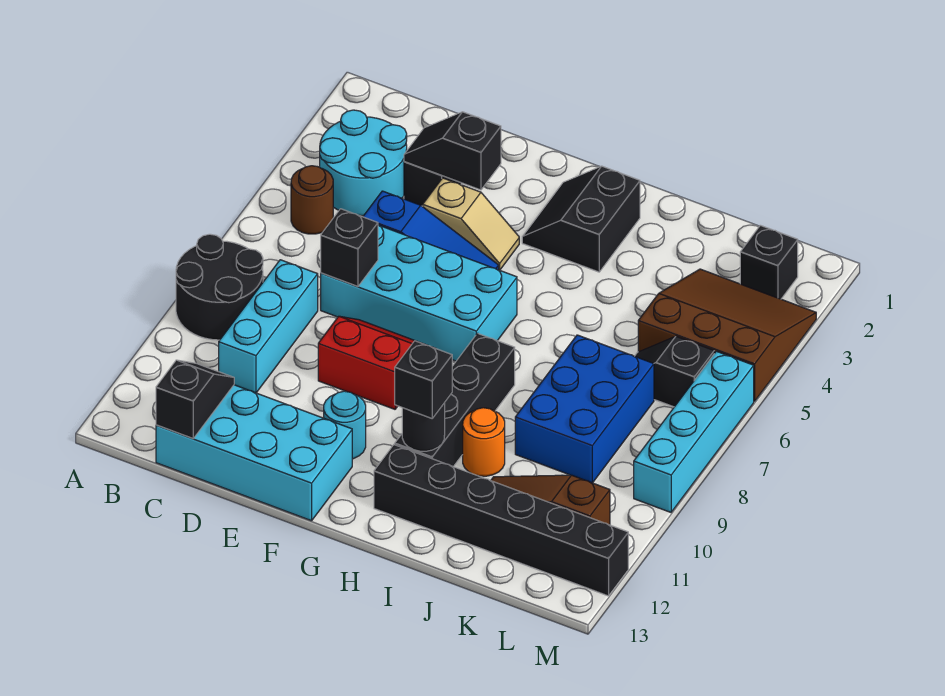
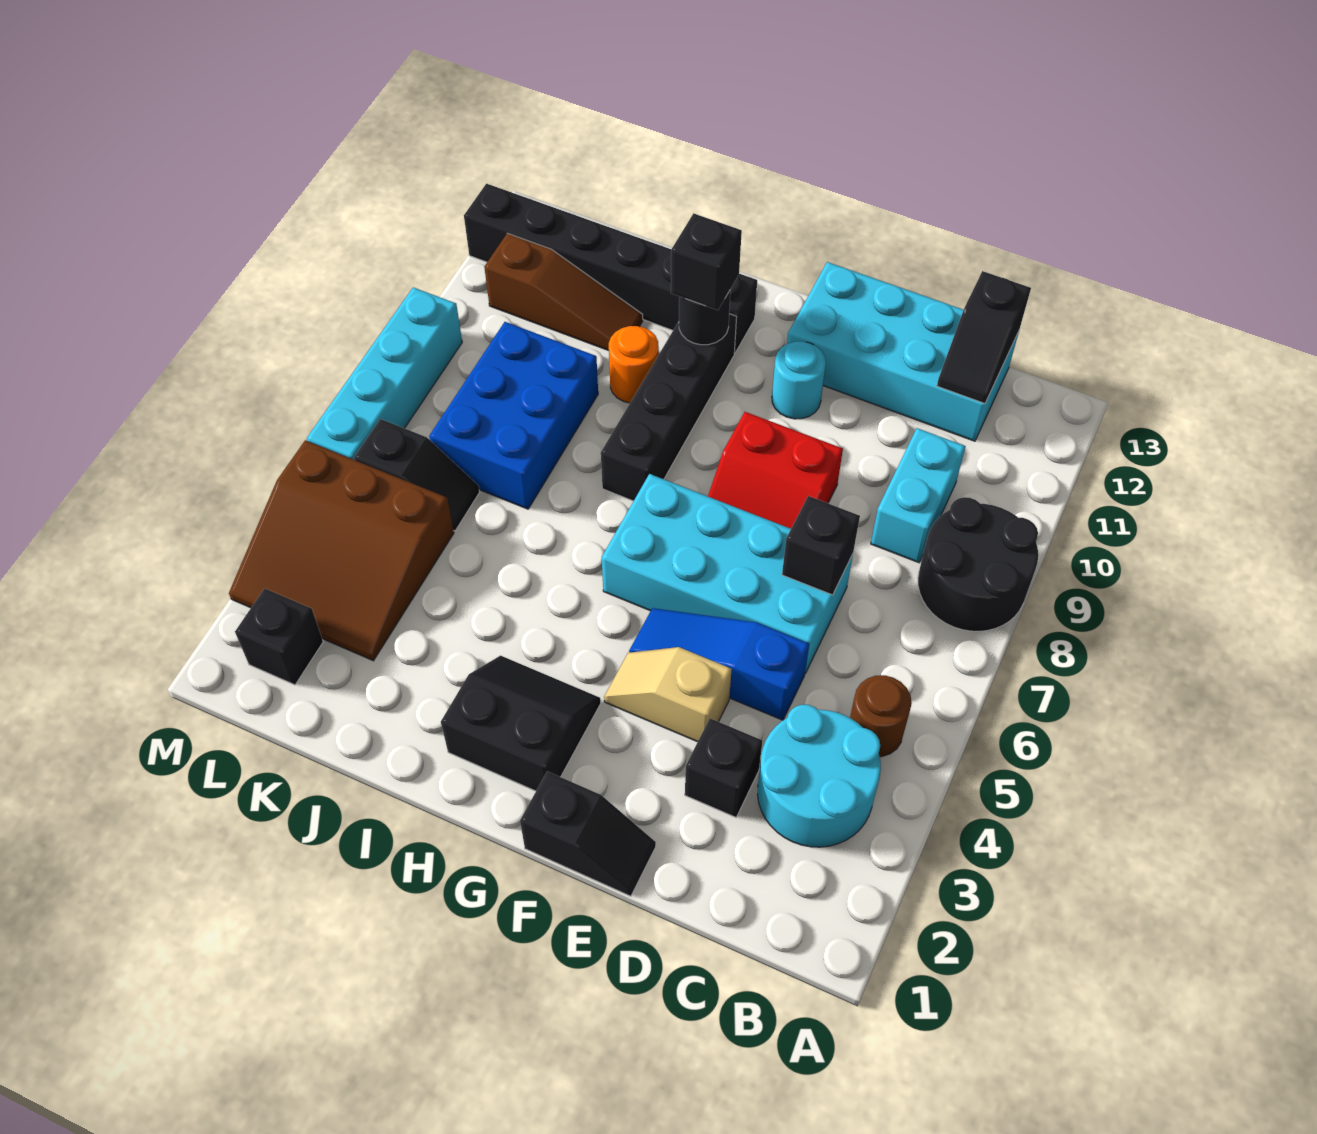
cyan brick C8:C10 level 1 -> cyan brick C9:C10 level 1
black slope D3:E3 level 2 top E -> black slope E1:F1 level 1 top F
black slope G2:H3 level 1 top H -> black slope G2:H3 level 1 top 2

